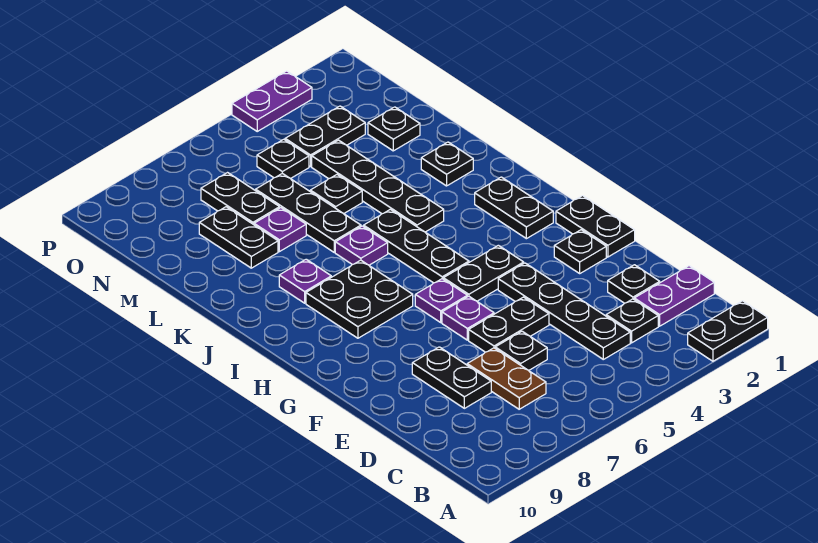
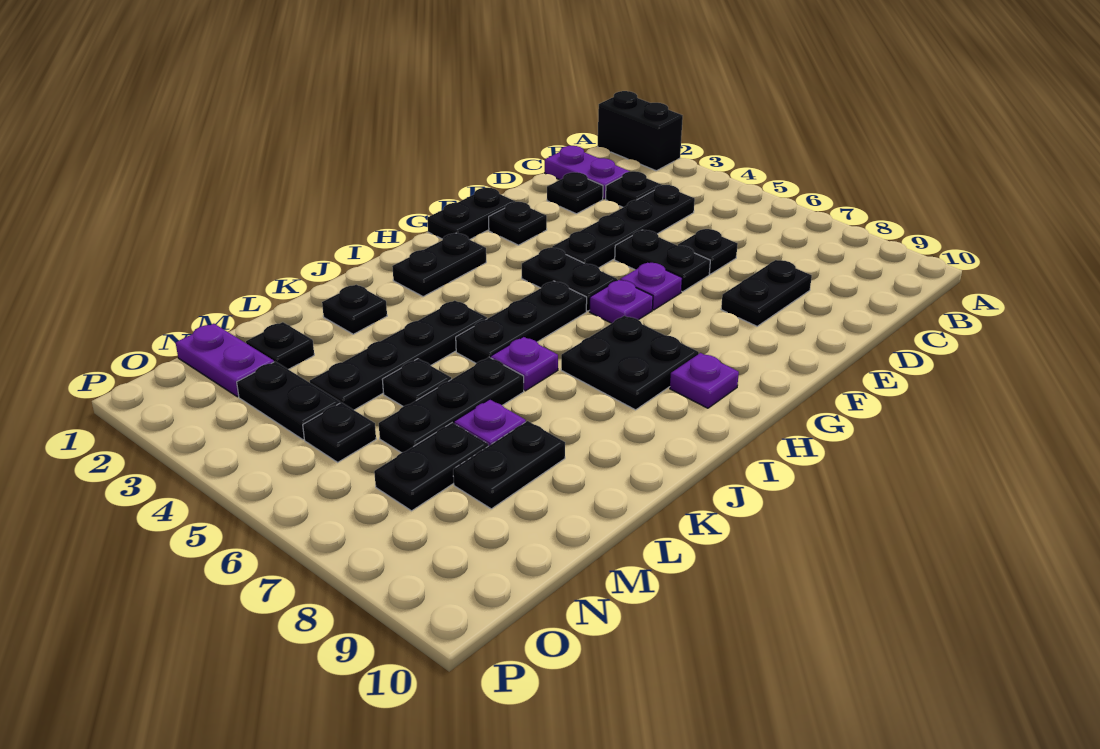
black plate A1:A2 level 1 -> black brick A1:A2 level 1
brown plate C7:D7 level 1 -> none
purple plate J8 level 1 -> purple plate H9 level 1
purple plate P3:P4 level 1 -> purple plate N1:N2 level 1

